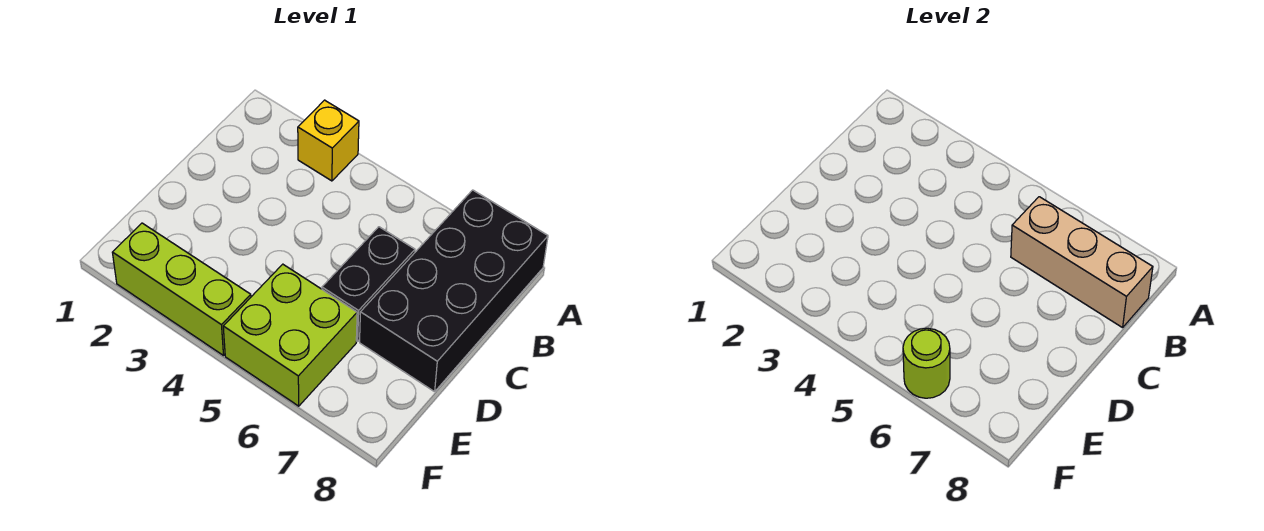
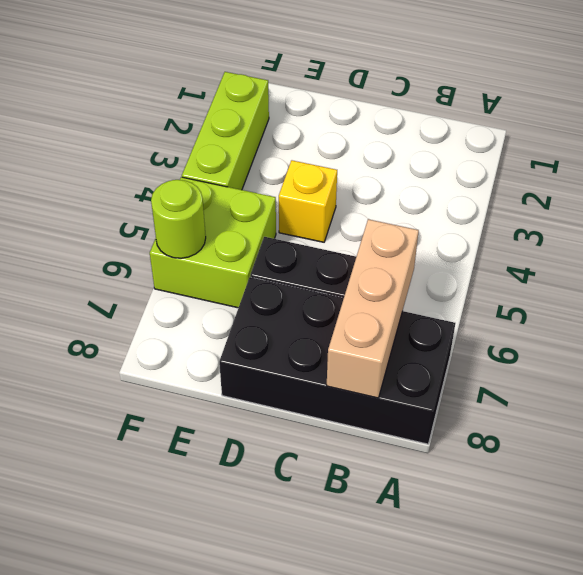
yellow brick A3 level 1 -> yellow brick D4 level 1

